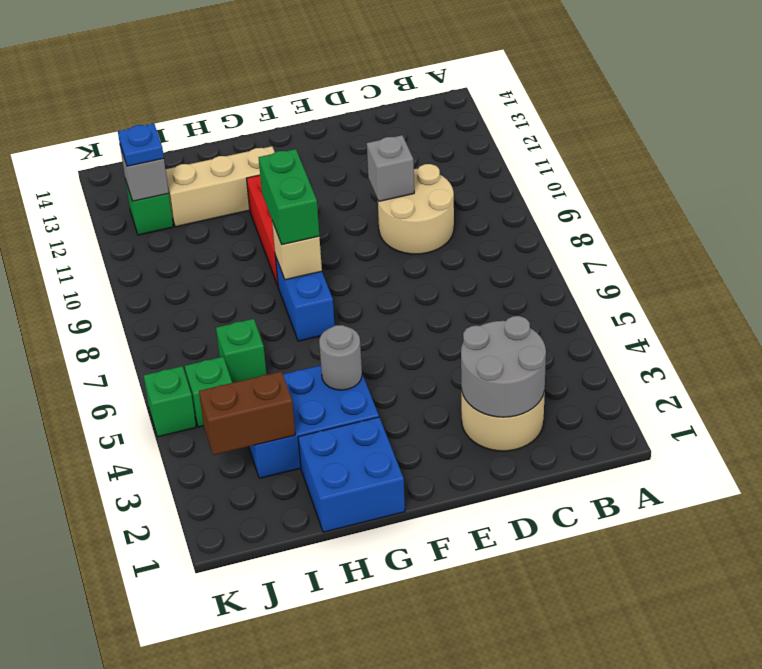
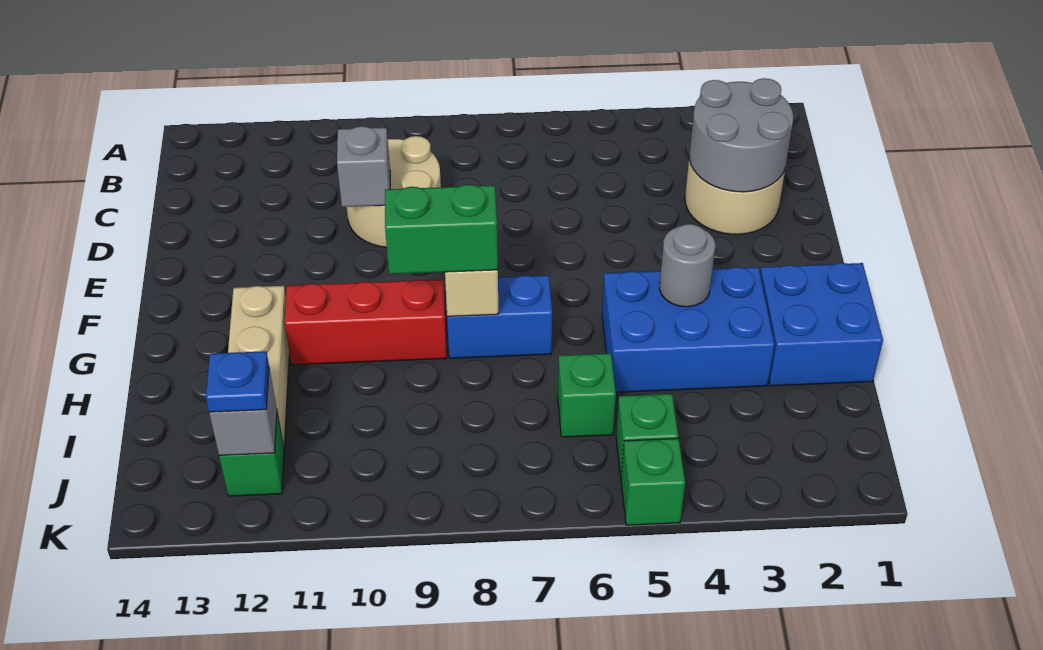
blue brick G3:I4 level 1 -> blue brick G3:H5 level 1
brown brick I3:J3 level 2 -> none

